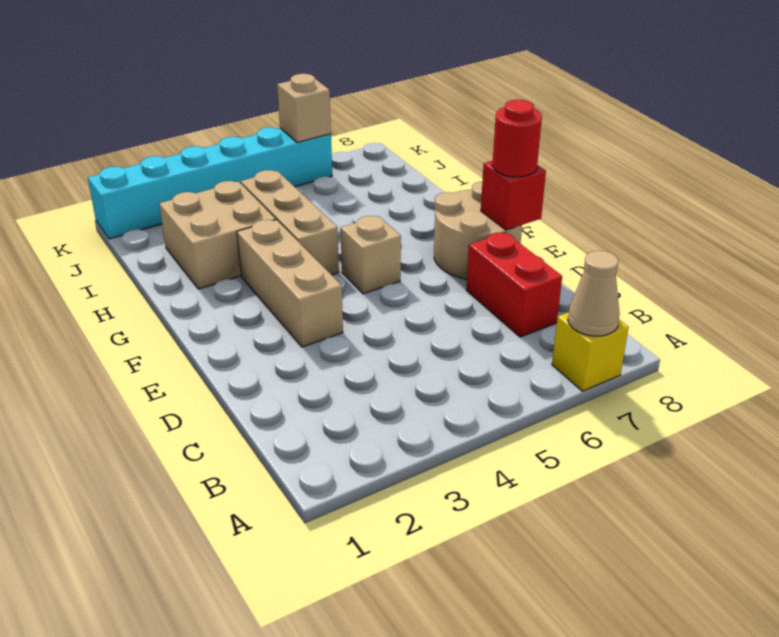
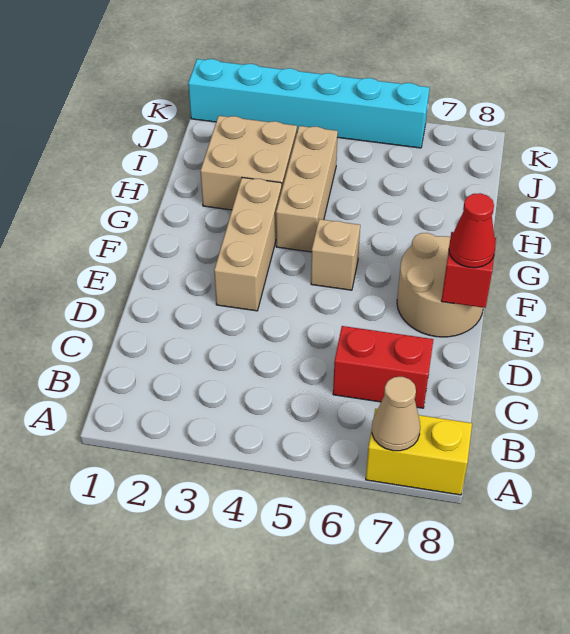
yellow brick A7 level 1 -> yellow brick A7:A8 level 1
red brick C7:D7 level 1 -> red brick C6:C7 level 1
red round brick E8 level 3 -> red cone E8 level 3
tan brick K6 level 2 -> none

